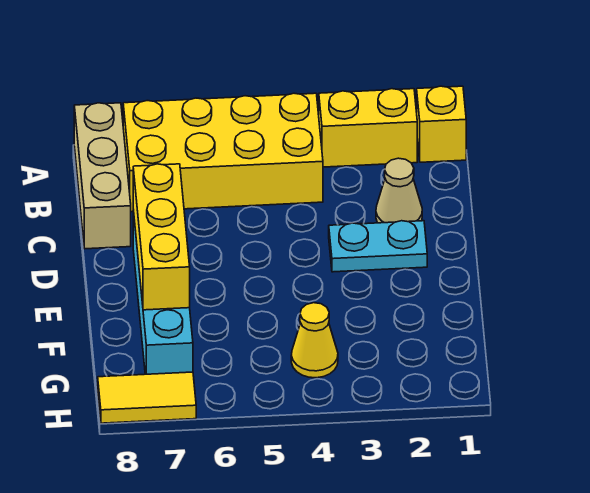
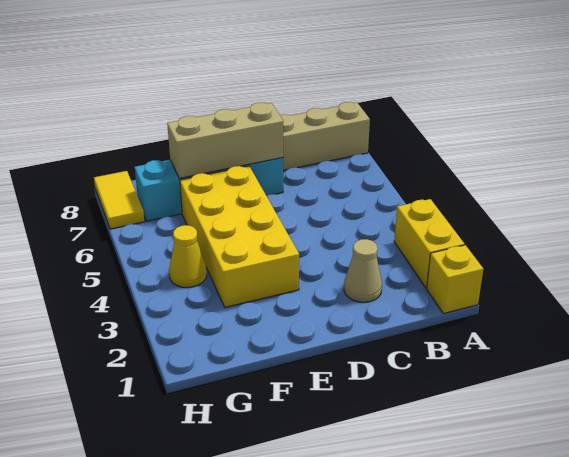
yellow brick A4:B7 level 1 -> yellow brick E3:F6 level 1
cyan plate D2:D3 level 1 -> none
yellow brick D7:F7 level 2 -> tan brick D7:F7 level 2

